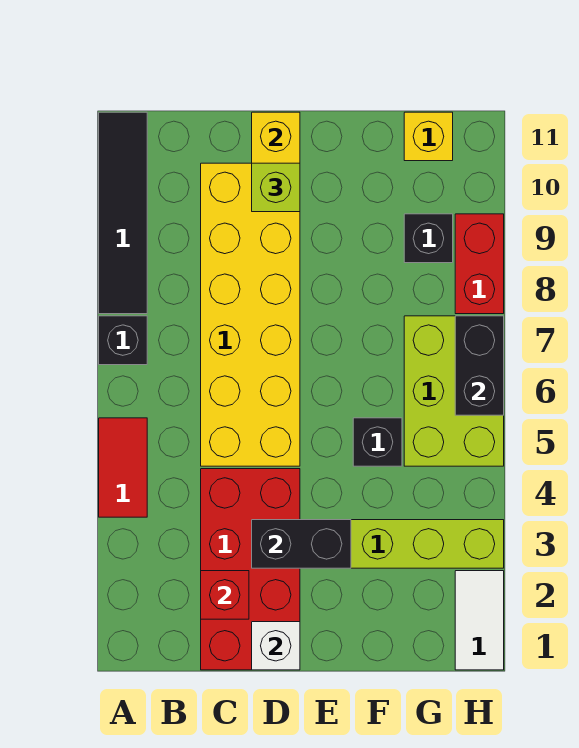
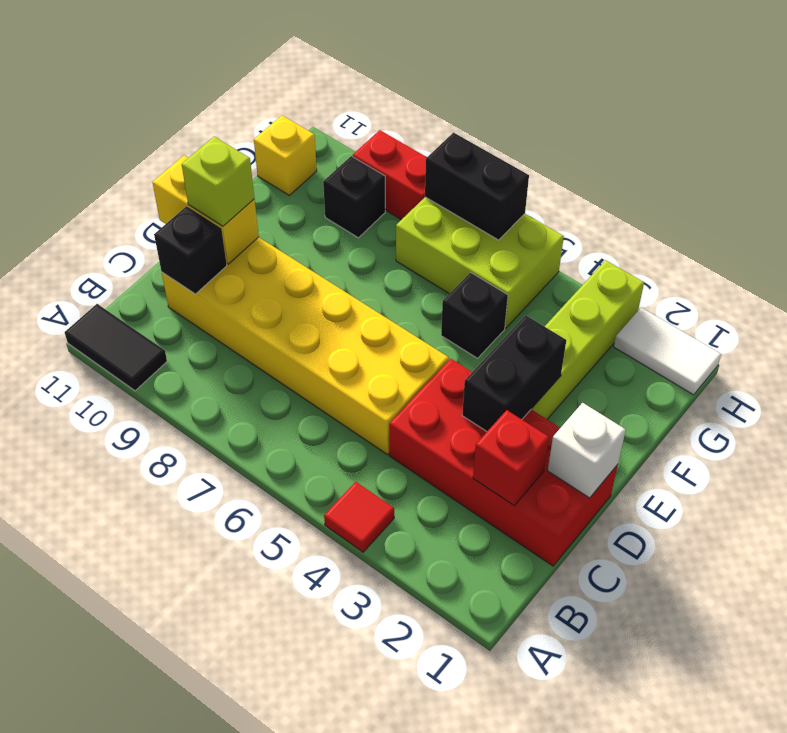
red tile A4:A5 level 1 -> red tile A4 level 1
black brick A7 level 1 -> black brick C10 level 2
black tile A8:A11 level 1 -> black tile A10:A11 level 1

